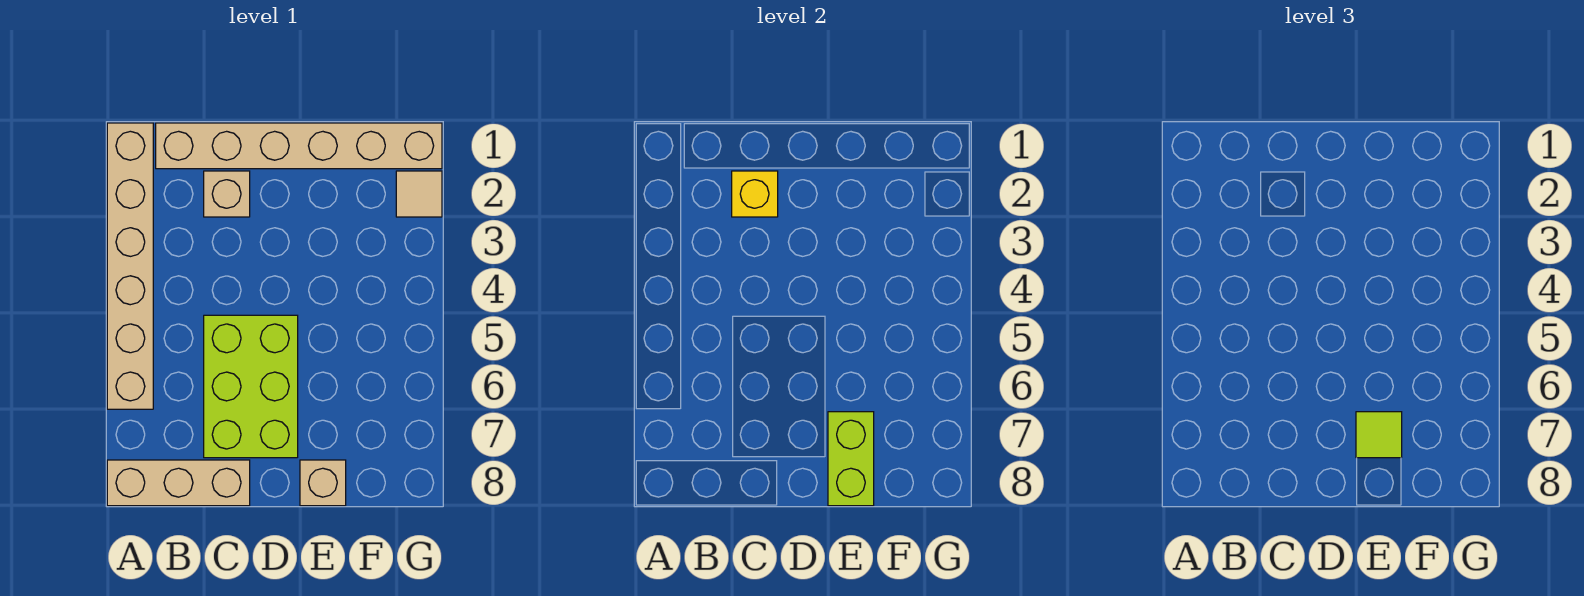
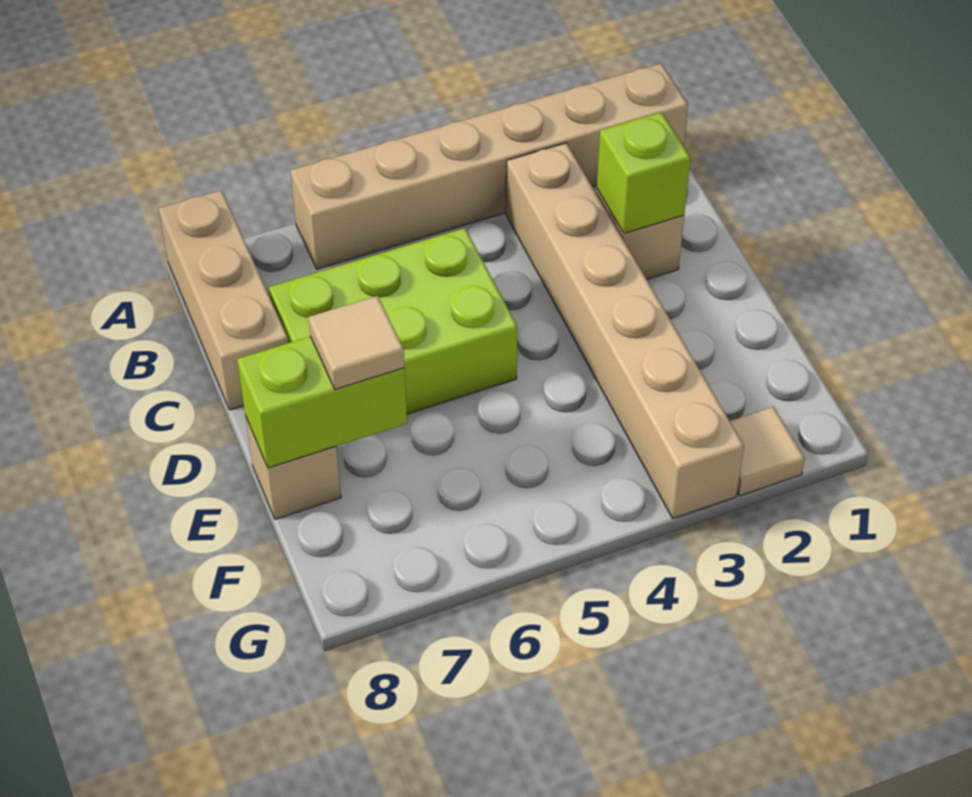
tan brick B1:G1 level 1 -> tan brick B3:G3 level 1
yellow brick C2 level 2 -> lime brick C2 level 2
lime tile E7 level 3 -> tan tile E7 level 3

